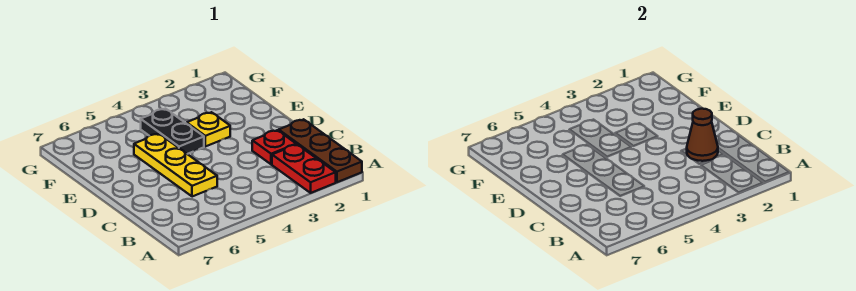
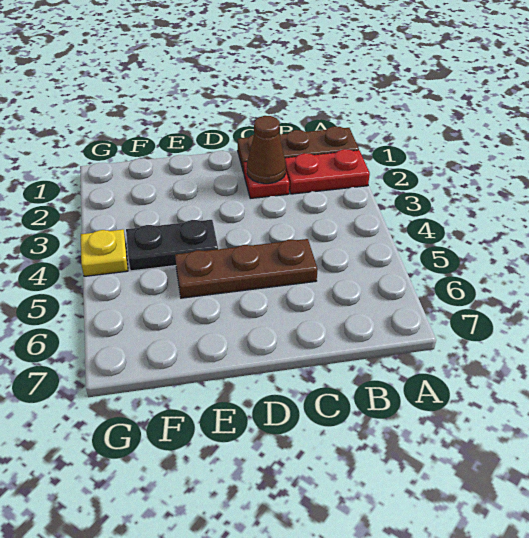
yellow plate C5:E5 level 1 -> brown plate C5:E5 level 1
yellow plate E3 level 1 -> yellow plate G4 level 1

